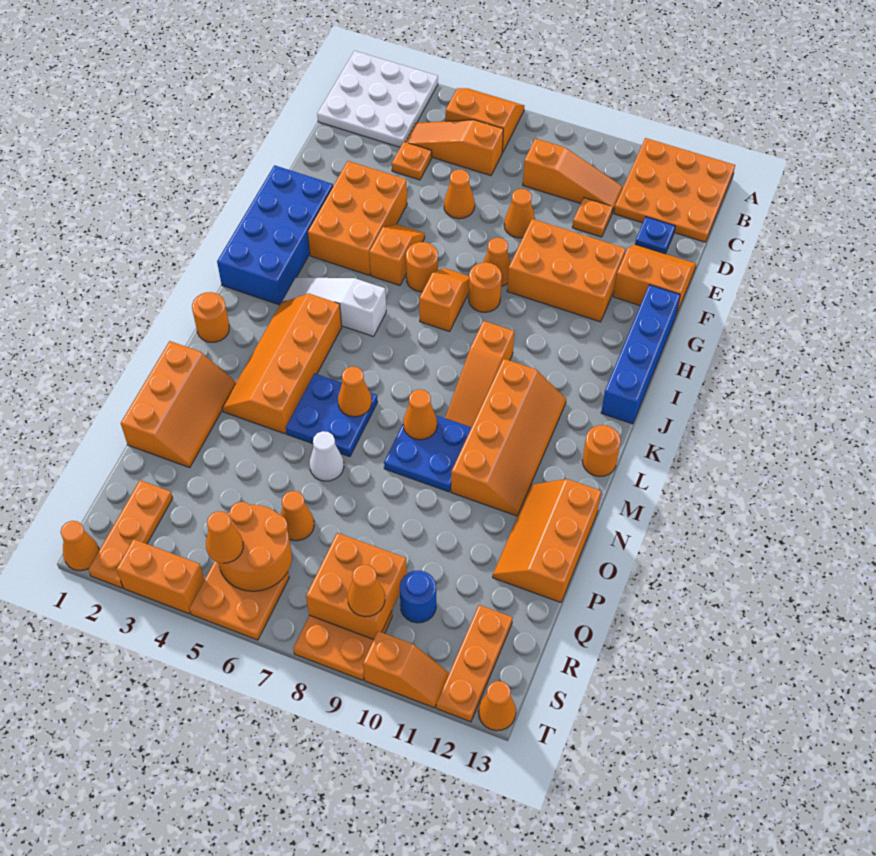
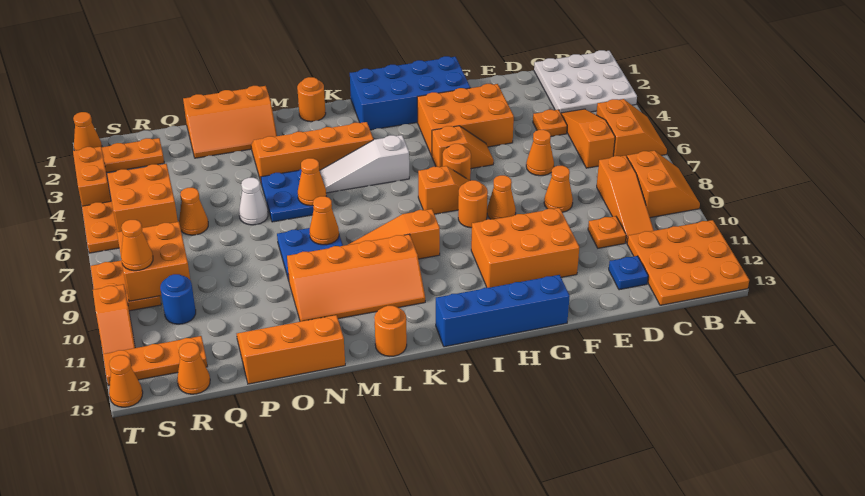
orange slope E12:F13 level 1 top F -> orange slope A8:B9 level 1 top B
orange brick F9:G11 level 1 -> orange brick F10:H11 level 1
white slope J3:J5 level 1 top 5 -> white slope J5:L5 level 1 top J
orange round brick R5:S6 level 2 -> orange brick R5:S6 level 2
orange cone S5 level 3 -> orange cone R13 level 1

